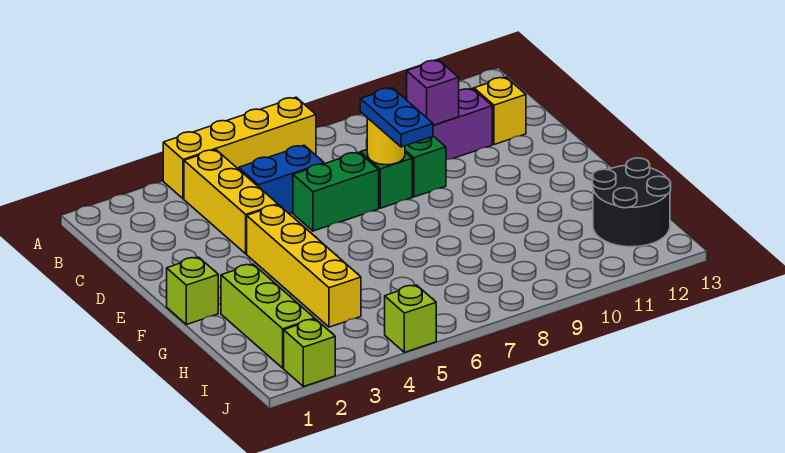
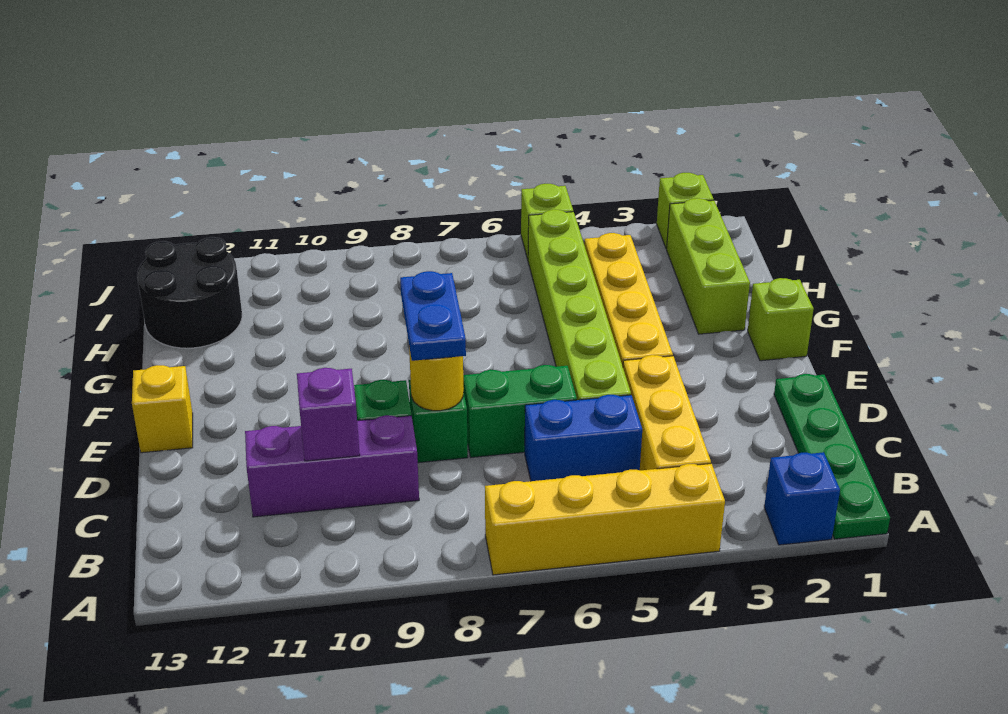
none -> green plate A1:D1 level 1
none -> blue brick A2 level 1
yellow brick C12 level 1 -> yellow brick E13 level 1
none -> lime brick D5:I5 level 1

